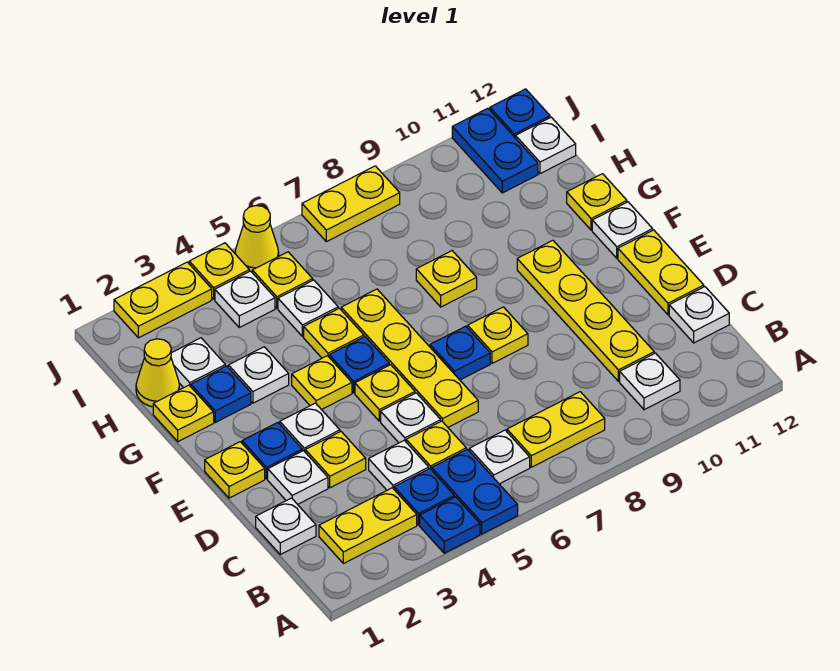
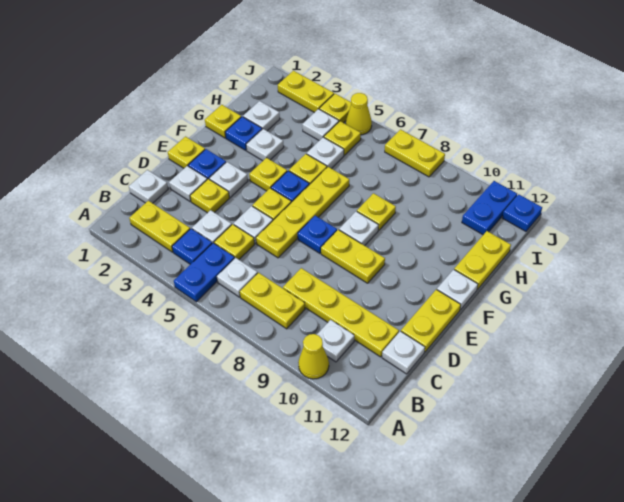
blue plate A4 level 1 -> none
yellow plate C10:F10 level 1 -> yellow plate C8:C11 level 1
yellow plate E8 level 1 -> yellow plate E8:E9 level 1
yellow plate G12 level 1 -> yellow plate G12:H12 level 1
yellow cone H1 level 1 -> yellow cone A10 level 1
white plate I12 level 1 -> white plate F8 level 1

